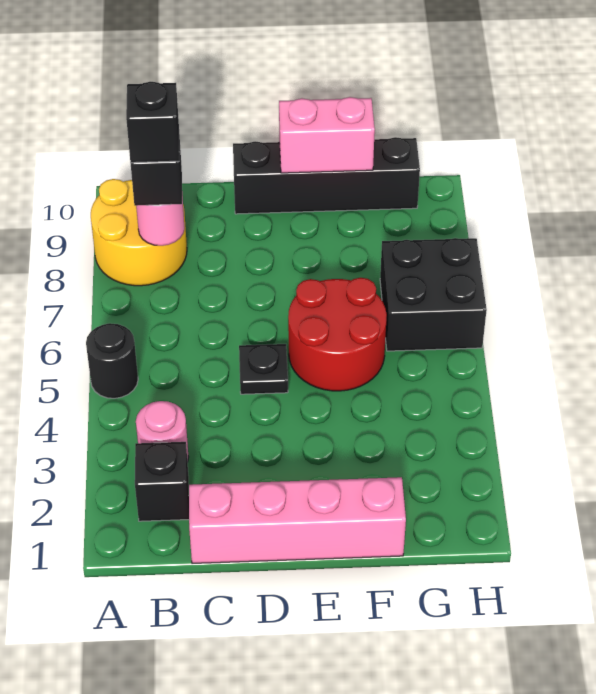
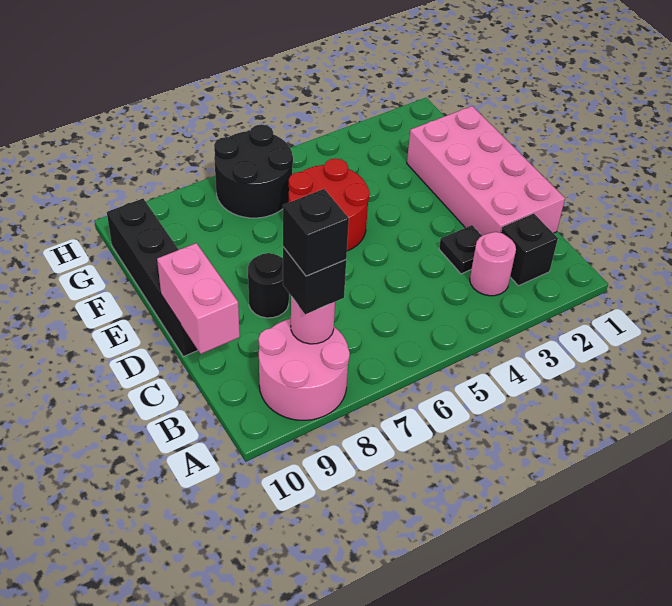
black round brick A5 level 1 -> black round brick D8 level 1
yellow round brick A8:B9 level 1 -> pink round brick A8:B9 level 1
pink brick C1:F1 level 1 -> pink brick C1:F2 level 1
black plate D5 level 1 -> black plate C3 level 1
pink brick E10:F10 level 2 -> pink brick C10:D10 level 2
black brick G6:H7 level 1 -> black round brick G6:H7 level 1

